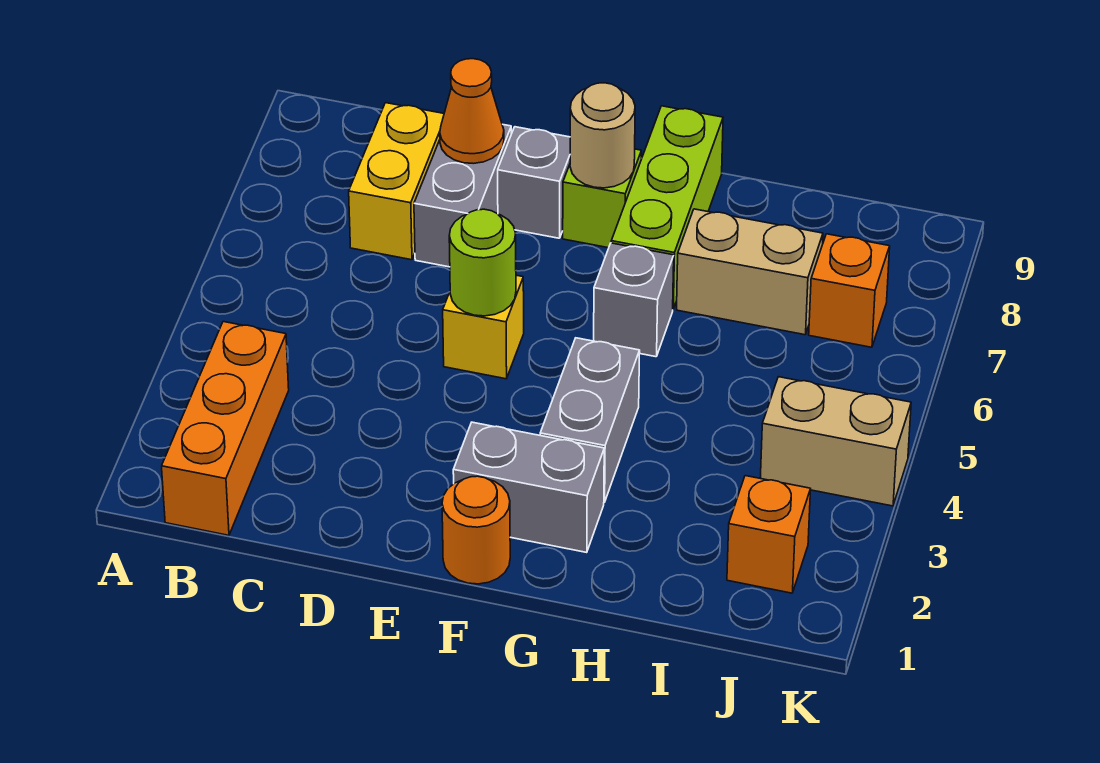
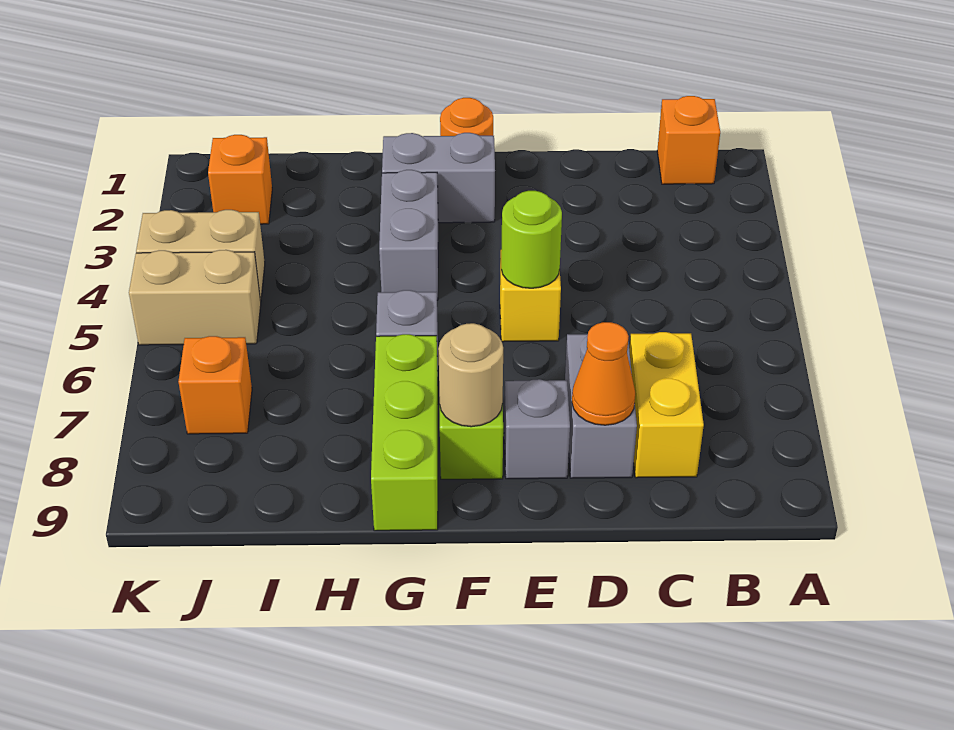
orange brick B1:B3 level 1 -> orange brick B1 level 1
tan brick H7:I7 level 1 -> tan brick J5:K5 level 1

